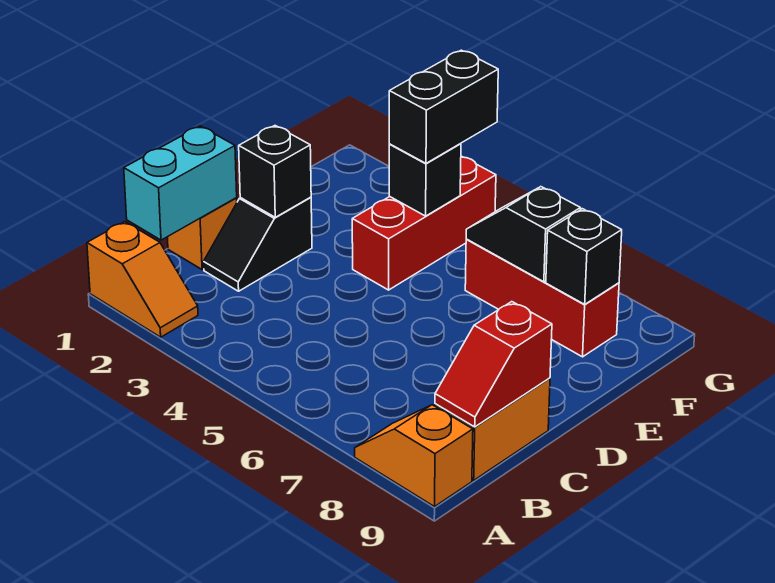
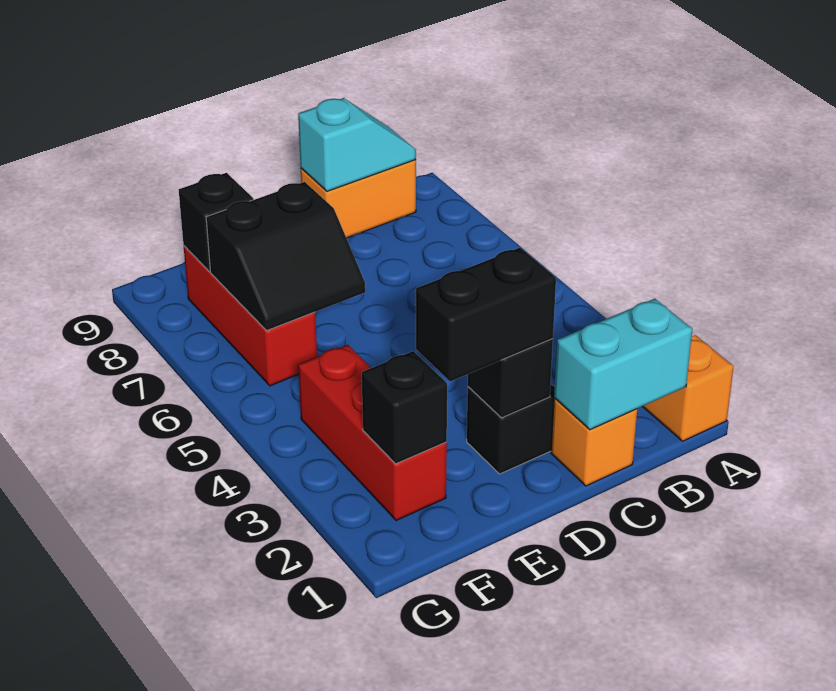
orange slope A8:A9 level 1 top 9 -> none
red slope B9:C9 level 2 top C -> cyan slope B9:C9 level 2 top C
red brick E4:G4 level 1 -> red brick F2:F4 level 1
black brick F4 level 2 -> black brick F2 level 2
black brick F4:G4 level 3 -> black brick D2:E2 level 3
black slope F6:F7 level 2 top 7 -> black slope E6:F7 level 2 top 7

